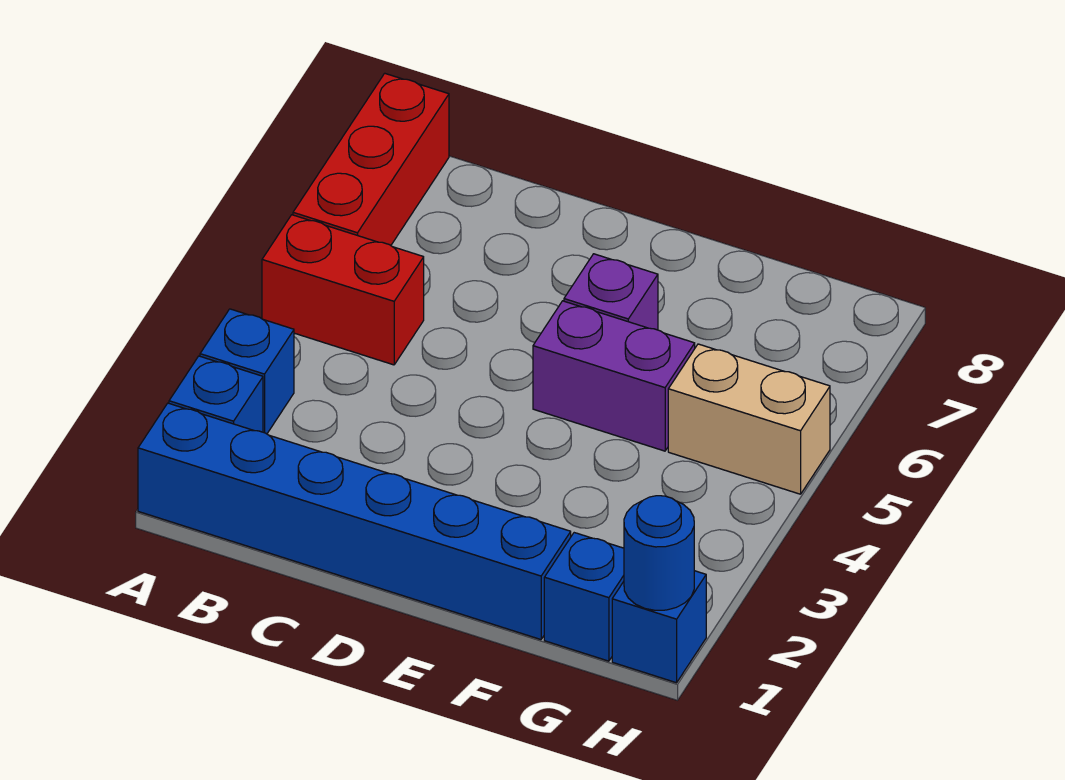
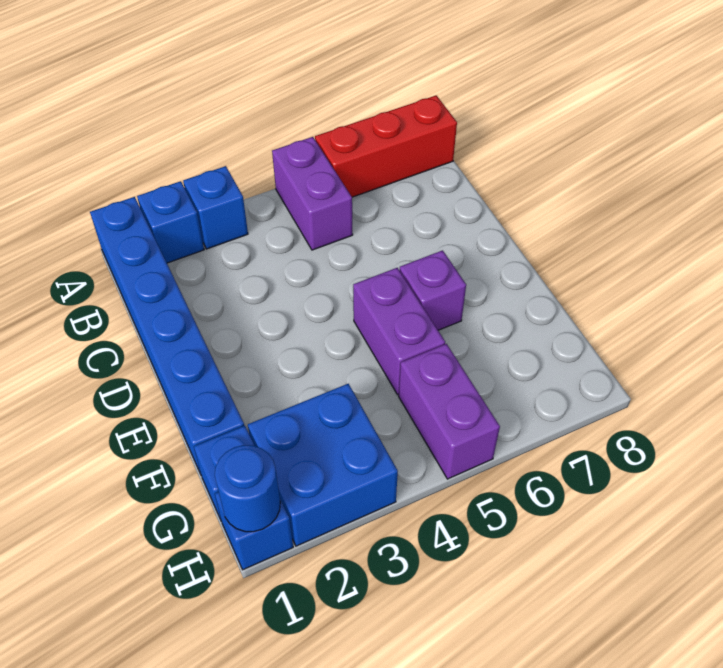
red brick A5:B5 level 1 -> purple brick A5:B5 level 1
none -> blue brick G2:H3 level 1
tan brick G5:H5 level 1 -> purple brick G5:H5 level 1

